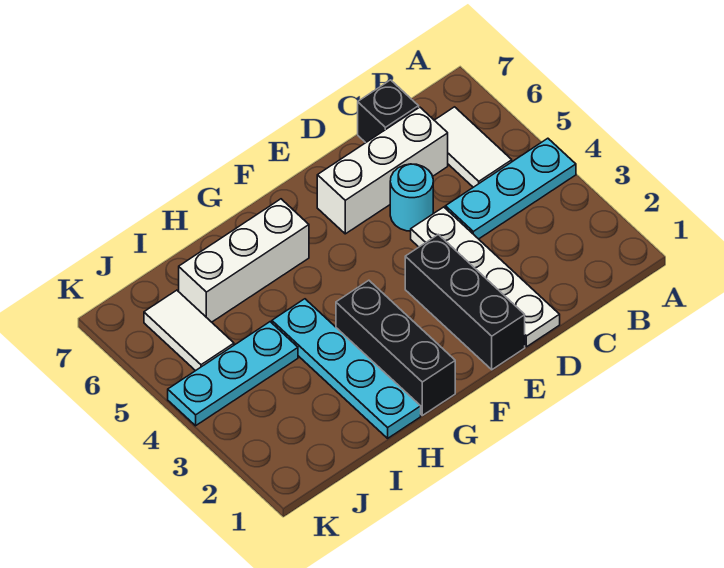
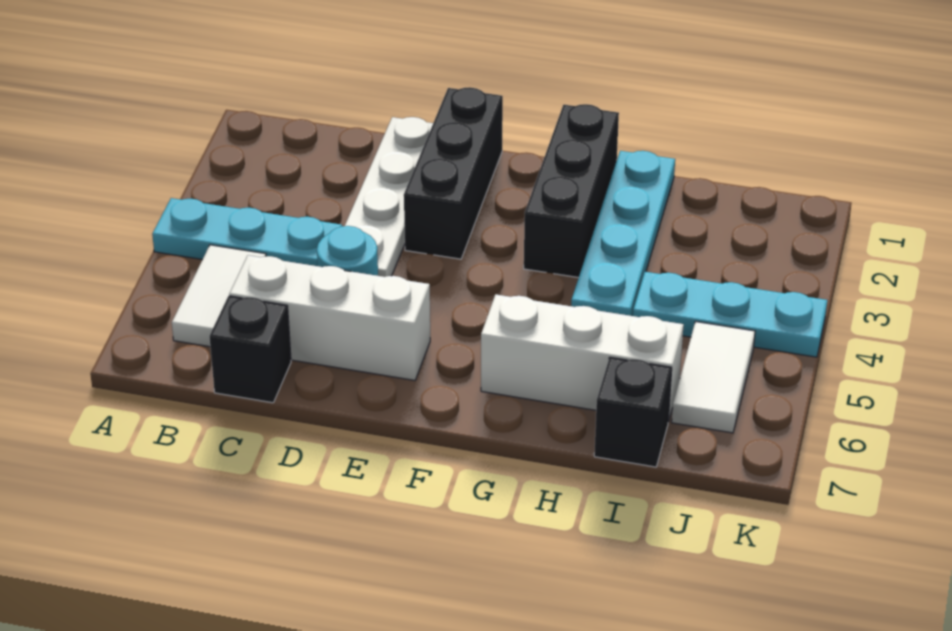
none -> black brick I7 level 1

